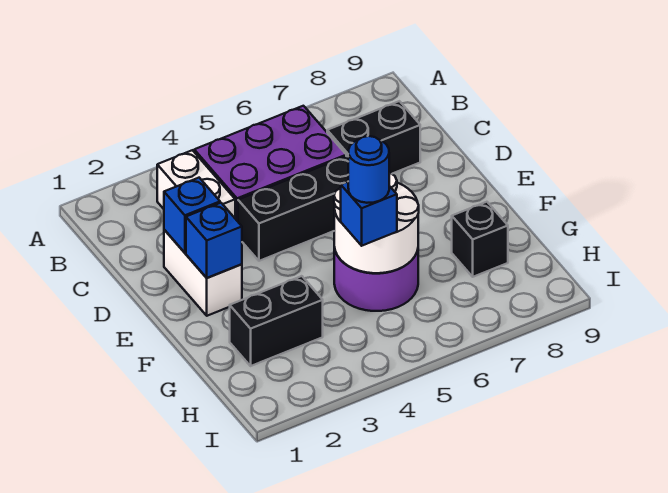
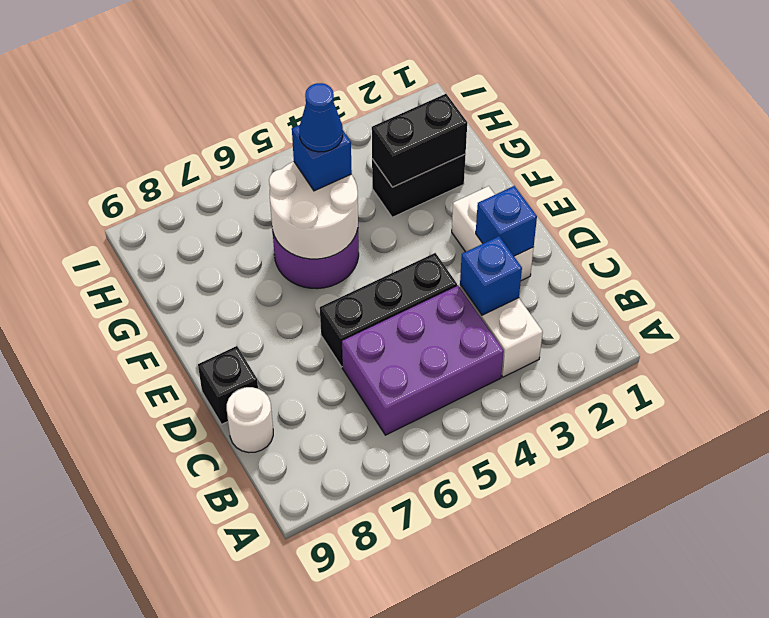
black brick C7:C8 level 1 -> black brick G2:G3 level 2
none -> white round brick C9 level 1
blue brick E2 level 2 -> blue brick C3 level 2
blue round brick G5 level 4 -> blue cone G5 level 4
black brick G8 level 1 -> black brick D9 level 1

